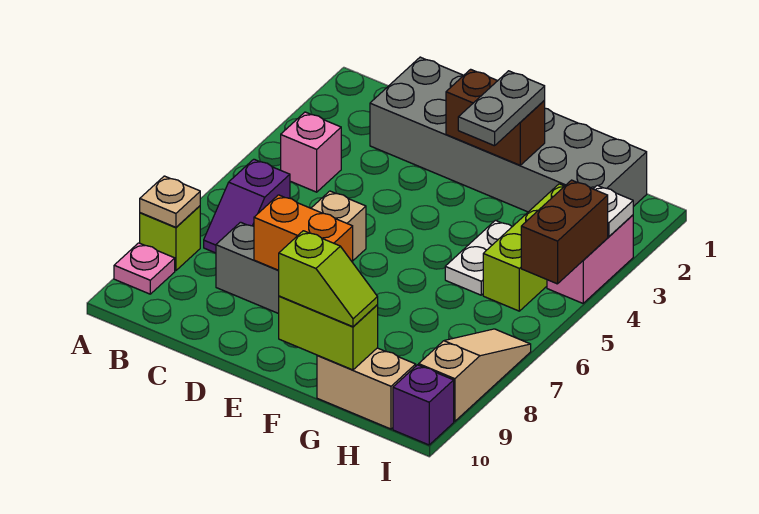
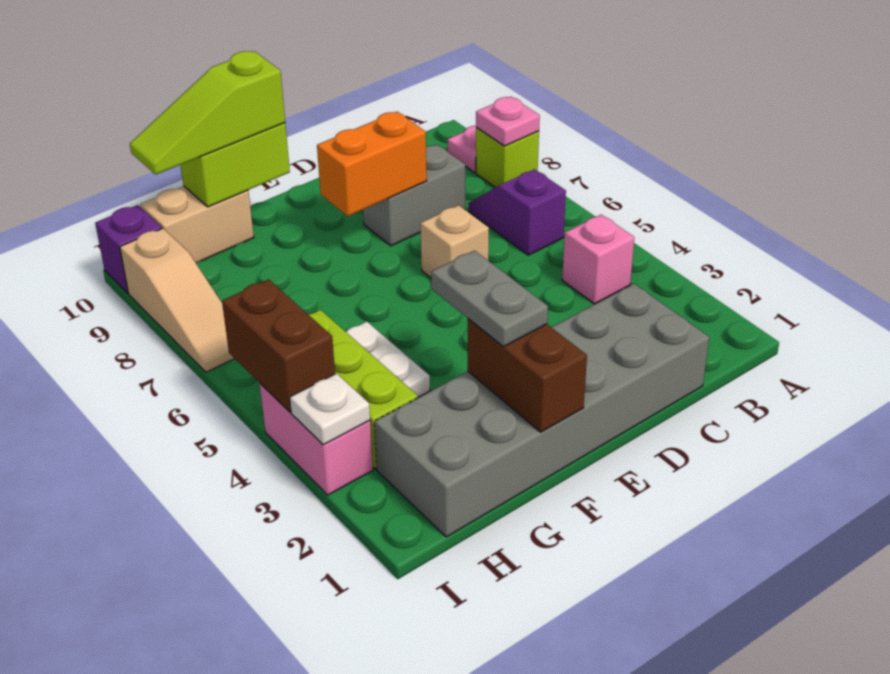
tan plate A8 level 2 -> pink plate A8 level 2
brown brick E2:F2 level 2 -> brown brick F1:F2 level 2
lime slope F10:G10 level 3 top F -> lime slope F10:H10 level 3 top F

